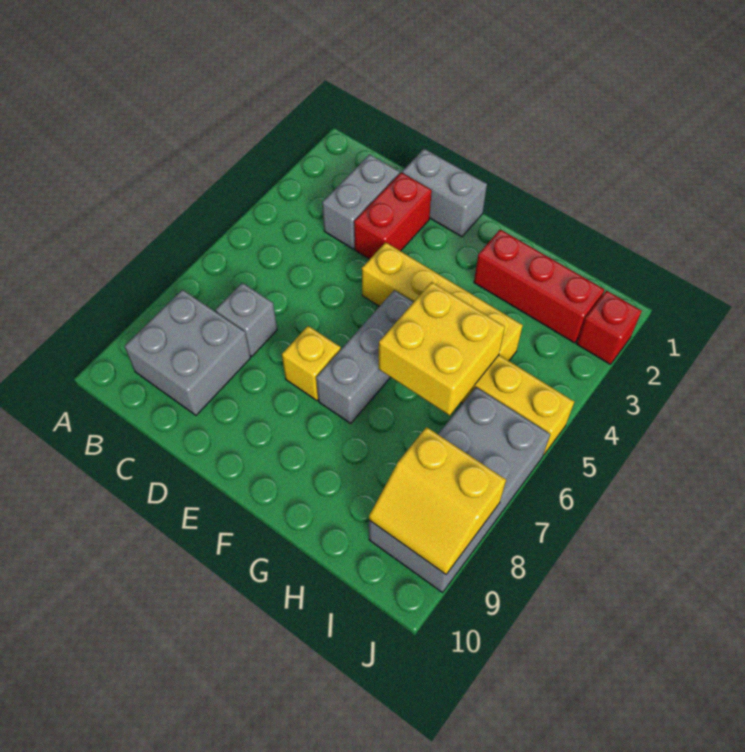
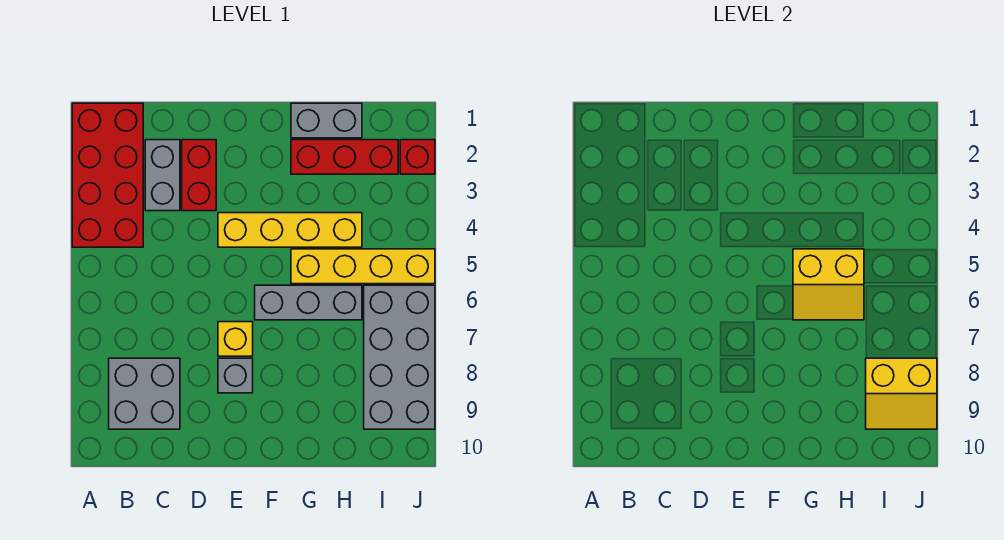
none -> red brick A1:B4 level 1
grey brick C7 level 1 -> grey brick E8 level 1
grey brick D1:E1 level 1 -> grey brick G1:H1 level 1
grey brick F5:F7 level 1 -> grey brick F6:H6 level 1
yellow brick G5:H6 level 2 -> yellow slope G5:H6 level 2 top 5

